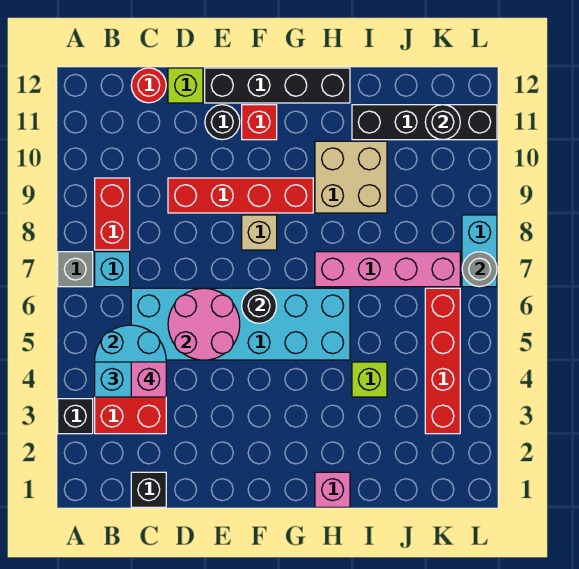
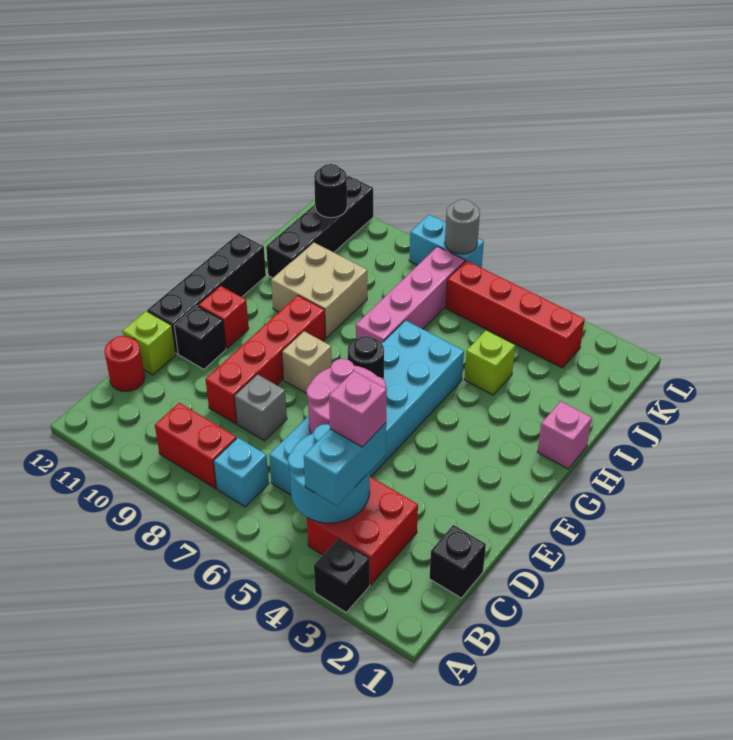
grey brick A7 level 1 -> grey brick D8 level 1
black round brick E11 level 1 -> black brick E11 level 1

